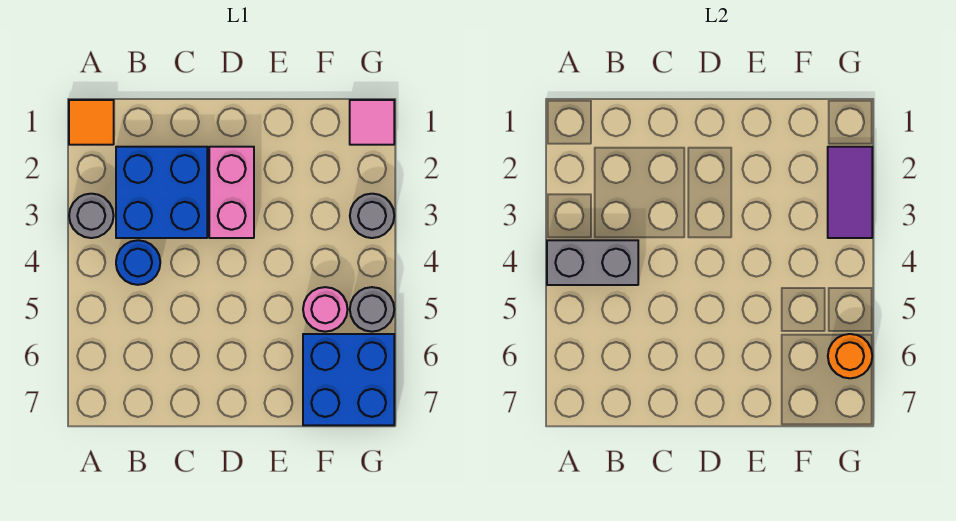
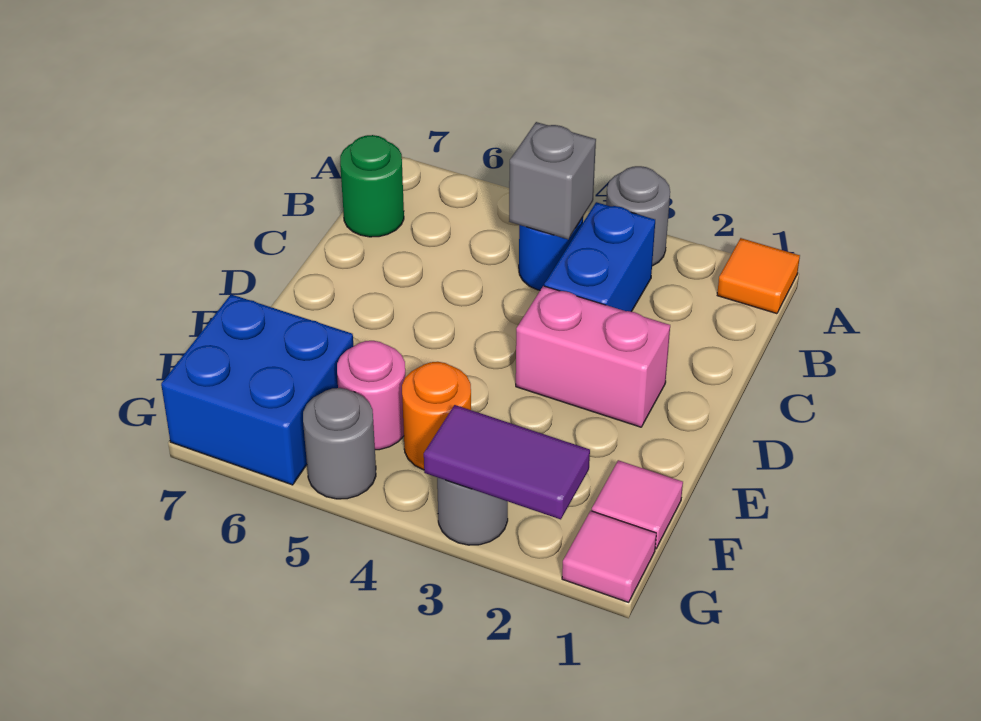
grey brick A4:B4 level 2 -> grey brick B4 level 2
blue brick B2:C3 level 1 -> blue brick B3:C3 level 1
none -> green round brick B7 level 1
none -> pink tile F1 level 1
orange round brick G6 level 2 -> orange round brick F4 level 1

